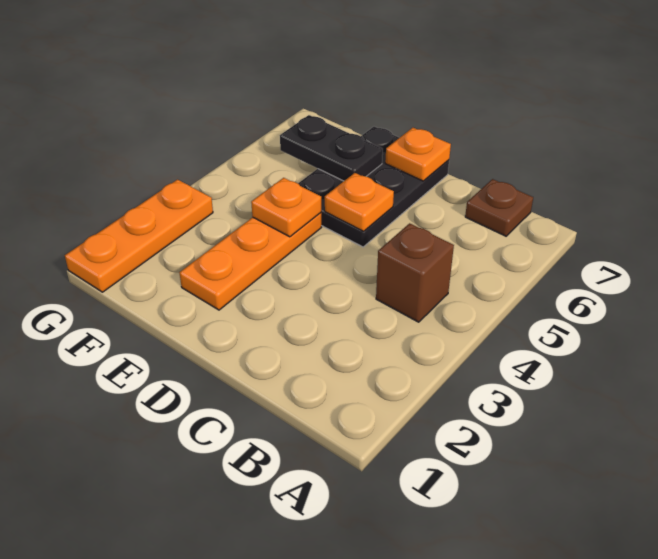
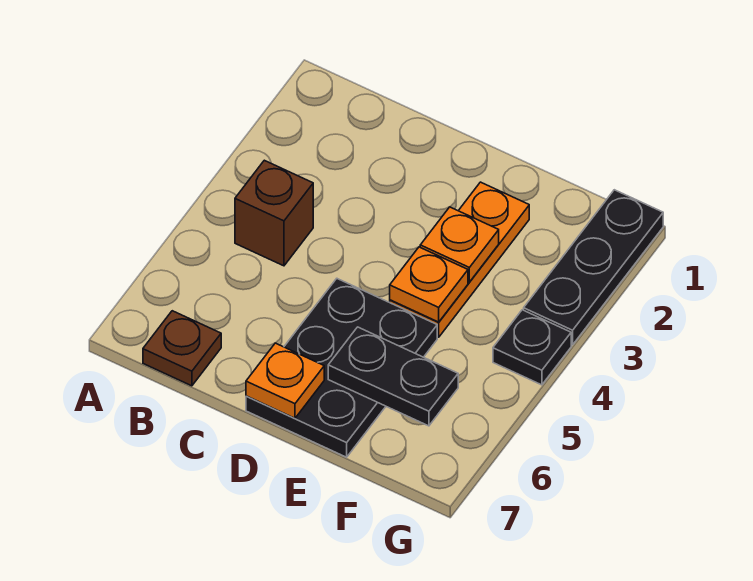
orange plate D5 level 2 -> orange plate E3 level 2
orange plate G1:G3 level 1 -> black plate G1:G3 level 1
none -> black plate G4 level 1

